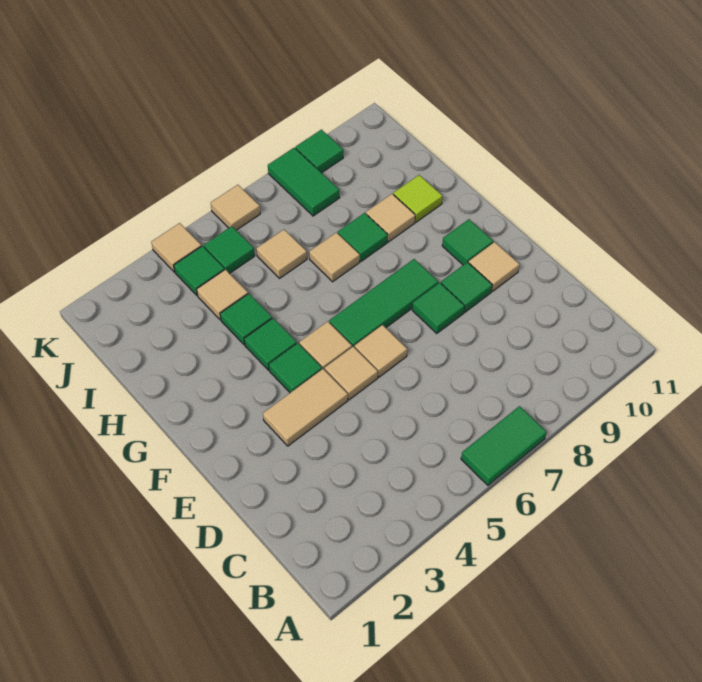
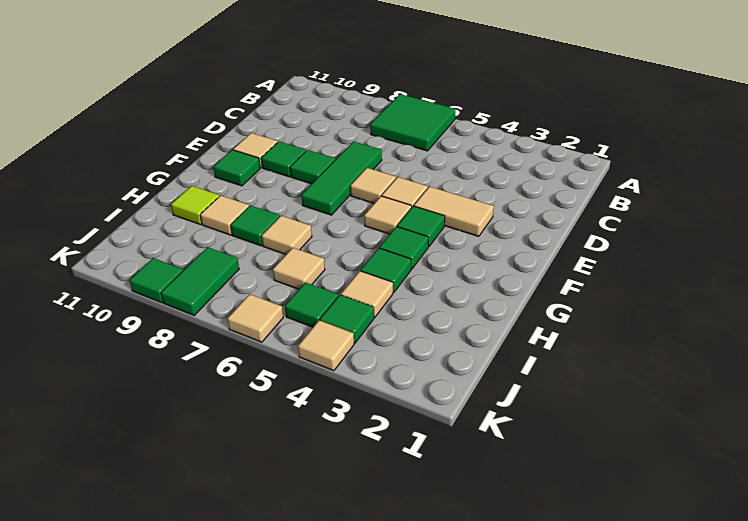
green tile A6:A7 level 1 -> green tile A6:B7 level 1
green tile F6:F8 level 1 -> green tile D7:F7 level 1

